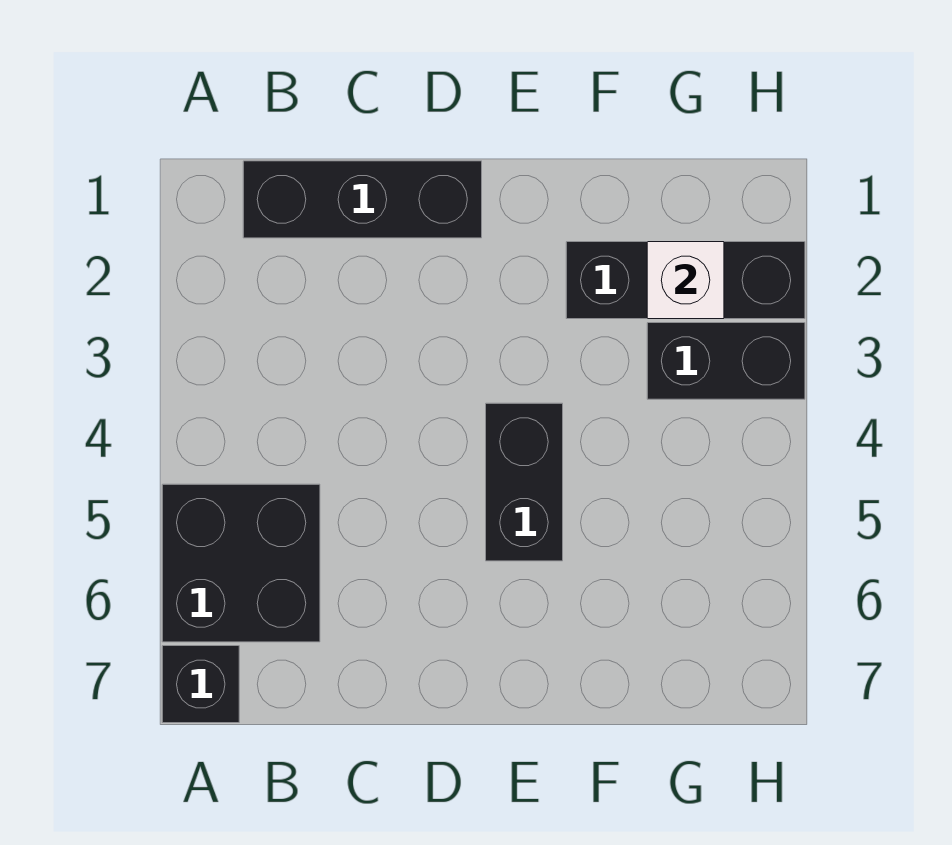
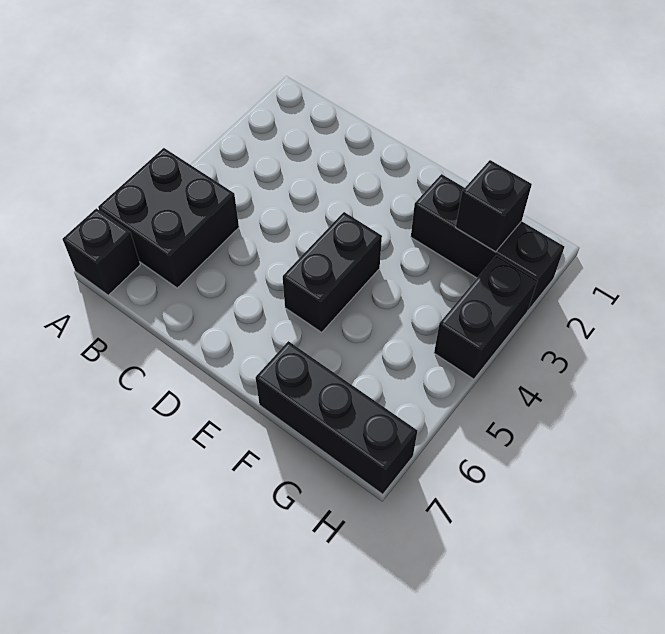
black brick B1:D1 level 1 -> black brick F7:H7 level 1
white brick G2 level 2 -> black brick G2 level 2
black brick G3:H3 level 1 -> black brick H3:H4 level 1

